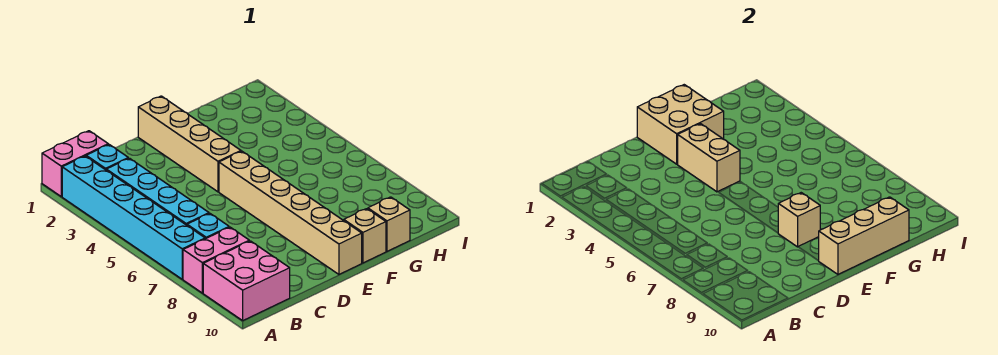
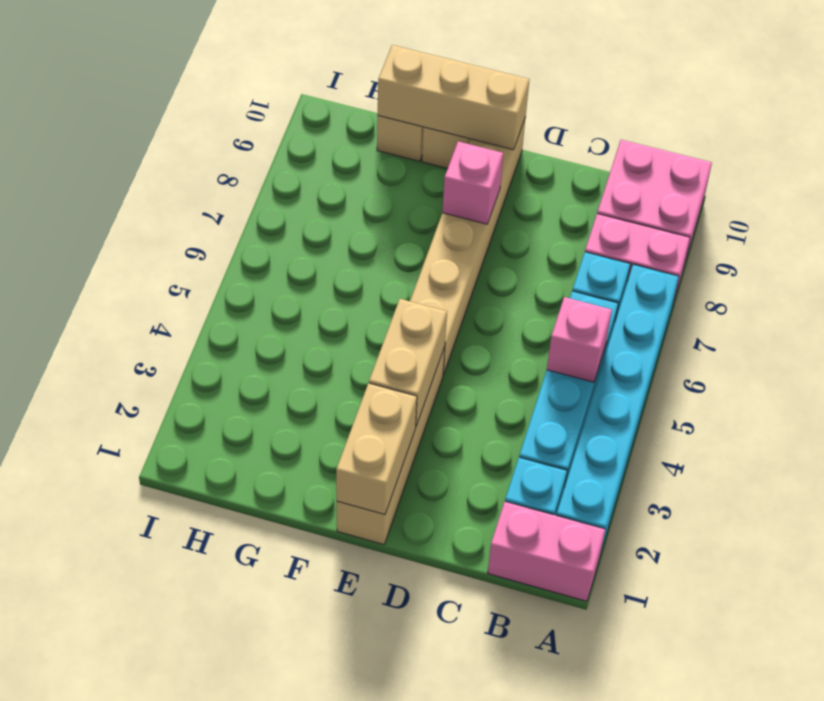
none -> pink brick B5 level 2
tan brick E1:F2 level 2 -> tan brick E1:E2 level 2
tan brick E8 level 2 -> pink brick E8 level 2

